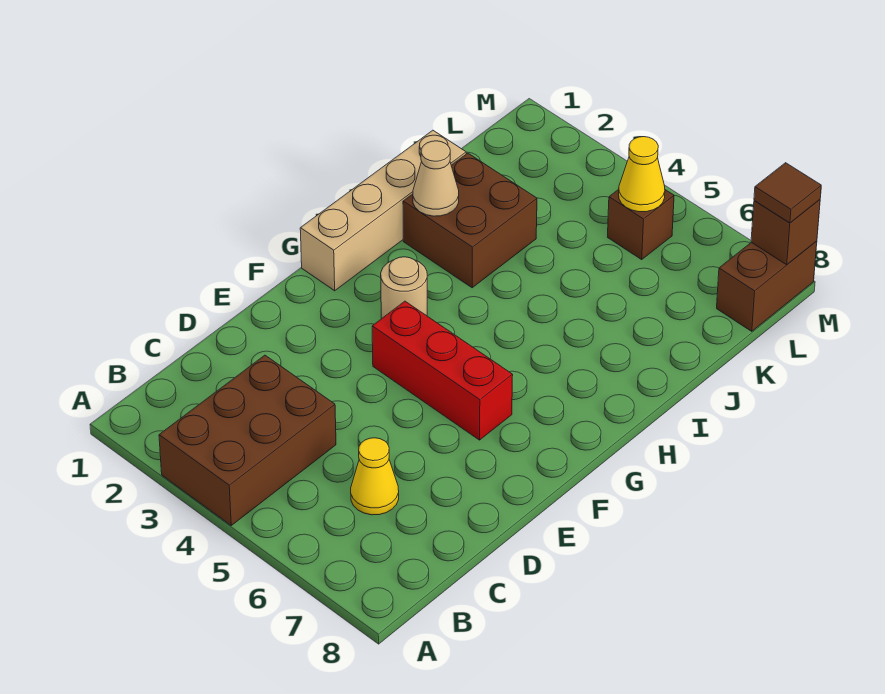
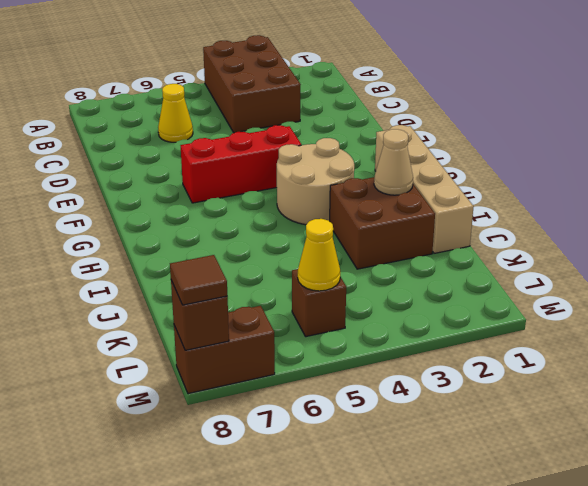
tan round brick G3 level 1 -> tan round brick G3:H4 level 1
brown brick L8:M8 level 1 -> brown brick M7:M8 level 1

